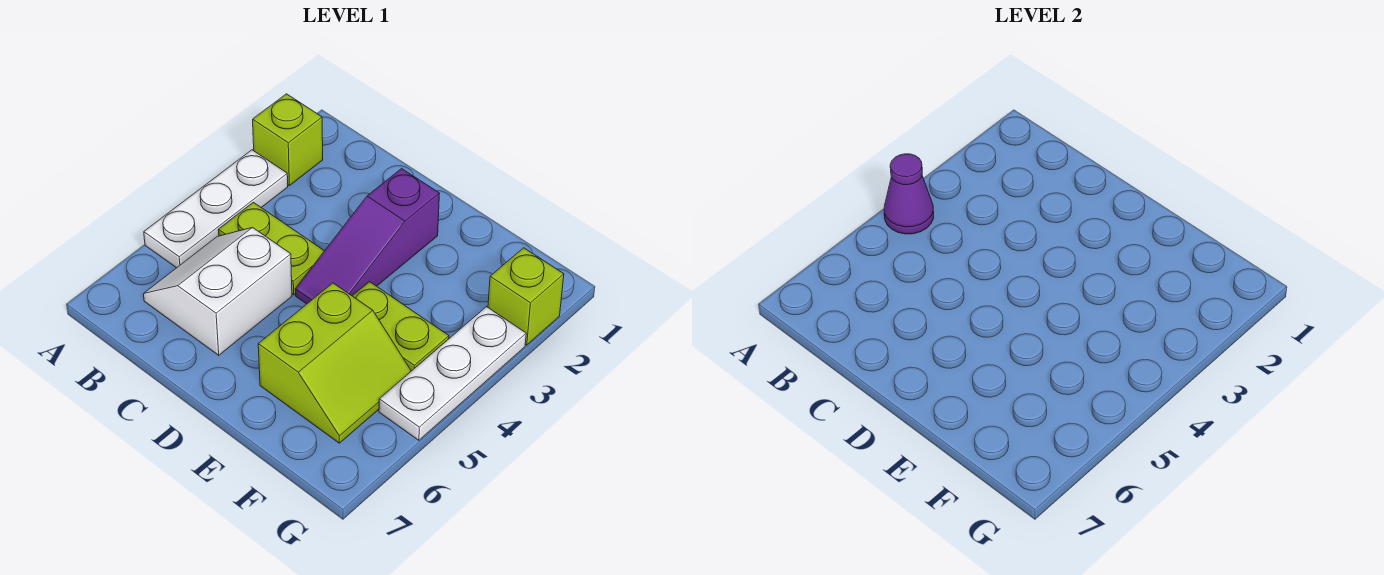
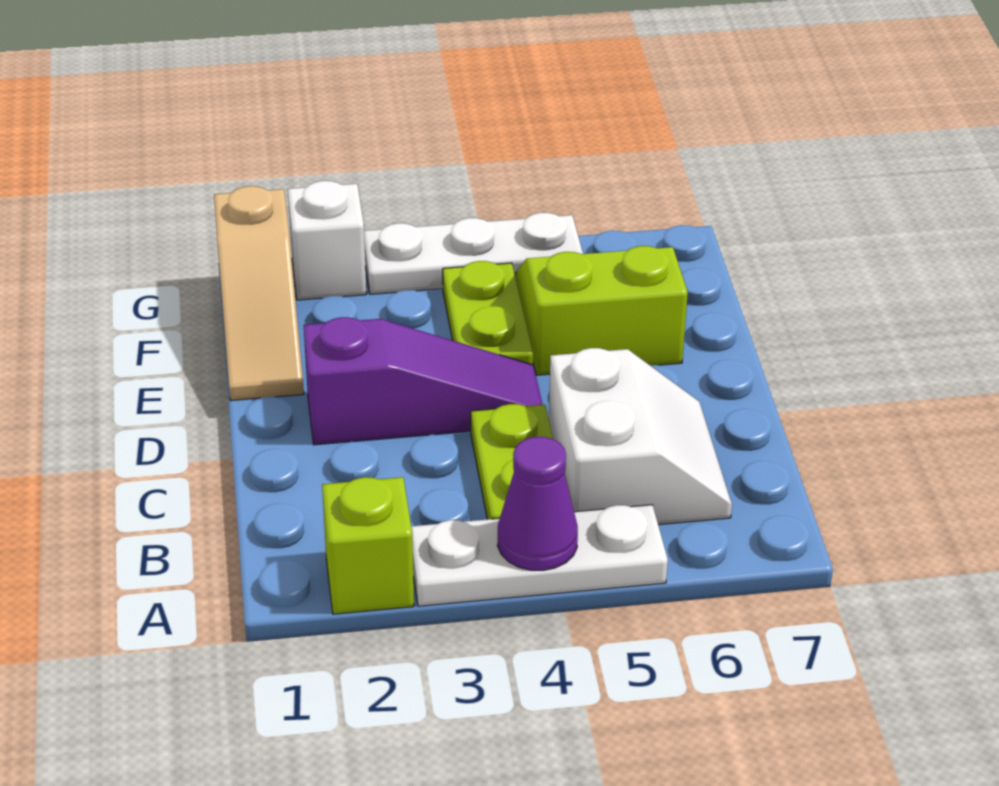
white slope B5:C6 level 1 top C -> white slope B5:C6 level 1 top 5
none -> tan slope E1:G1 level 1 top G
lime brick G2 level 1 -> white brick G2 level 1

